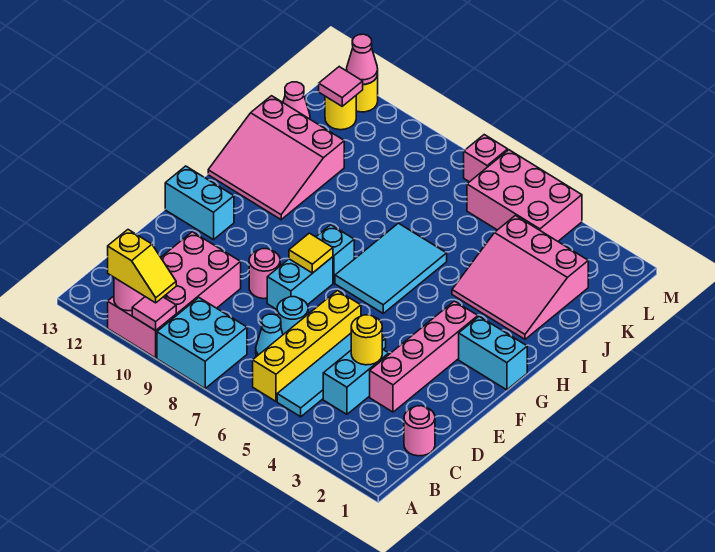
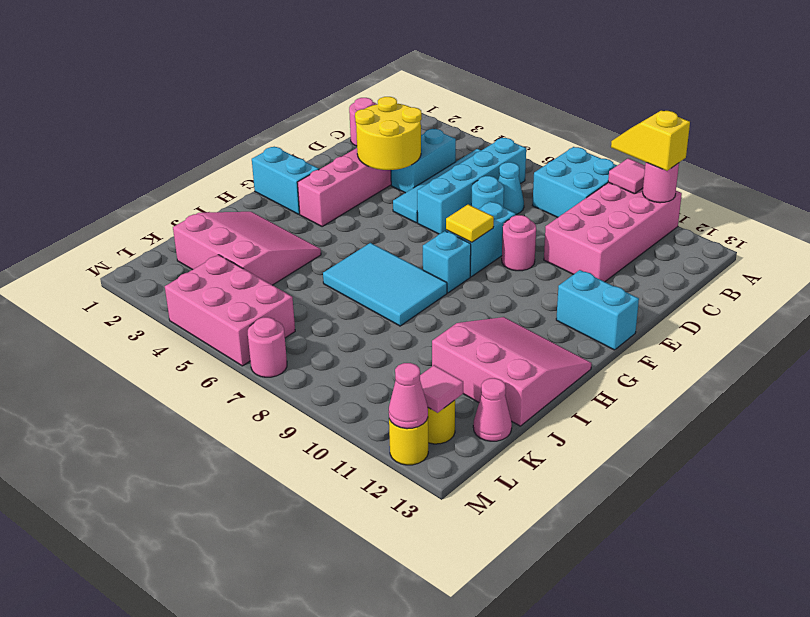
yellow brick B6:E6 level 1 -> cyan brick B6:E6 level 1
yellow round brick D4 level 2 -> yellow round brick D3:E4 level 2
cyan tile G6:I7 level 1 -> cyan tile H6:I8 level 1
pink brick M7 level 1 -> pink round brick M7 level 1

